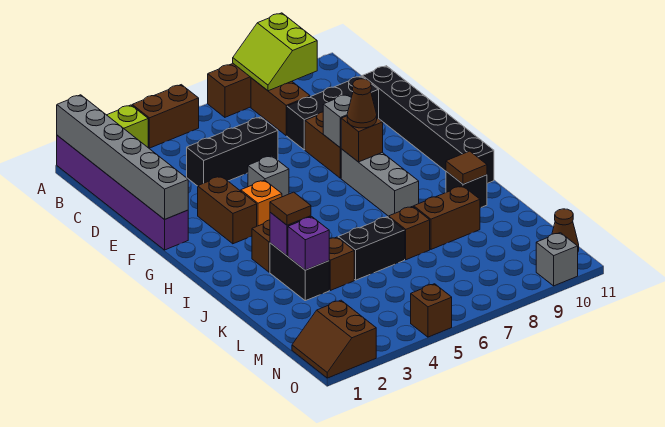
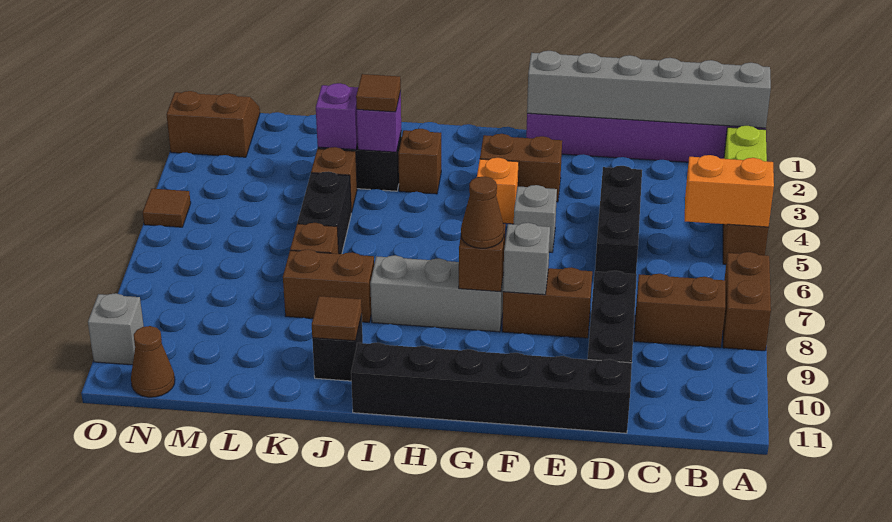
none -> orange brick A5:B5 level 2
lime slope A8:B9 level 2 top 9 -> none
brown brick K8:K9 level 1 -> brown brick J8:K8 level 1
brown brick O5 level 1 -> brown tile O5 level 1

